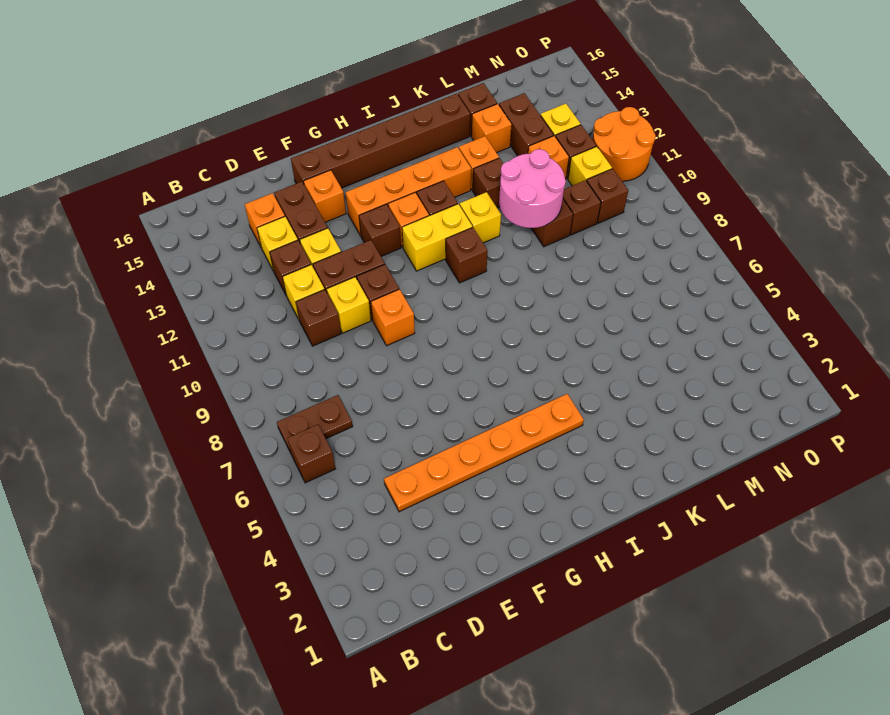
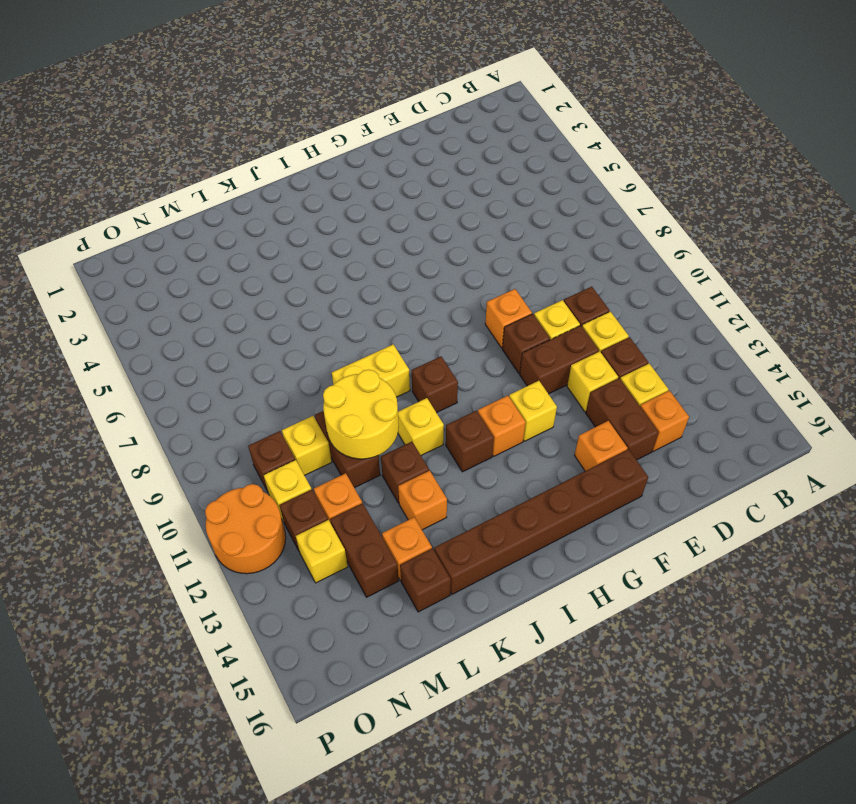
brown brick B6 level 1 -> none
brown plate B7:C7 level 1 -> none
orange plate D4:I4 level 1 -> none
brown brick G12 level 1 -> yellow brick G12 level 1
orange brick G13:J13 level 1 -> none
yellow brick H11:I11 level 1 -> yellow brick J9:K9 level 1
pink round brick K10:L11 level 2 -> yellow round brick K10:L11 level 2
brown brick M10 level 1 -> yellow brick M10 level 1

